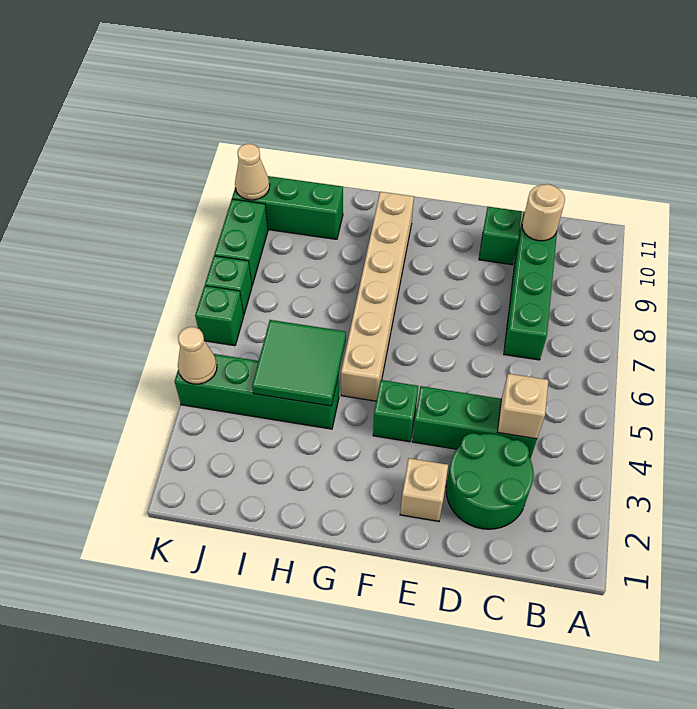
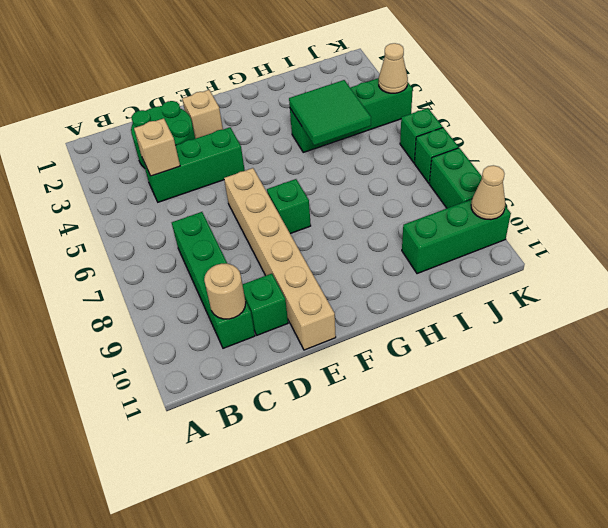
green brick F4 level 1 -> green brick F7 level 1
tan brick G5:G10 level 1 -> tan brick E6:E11 level 1

